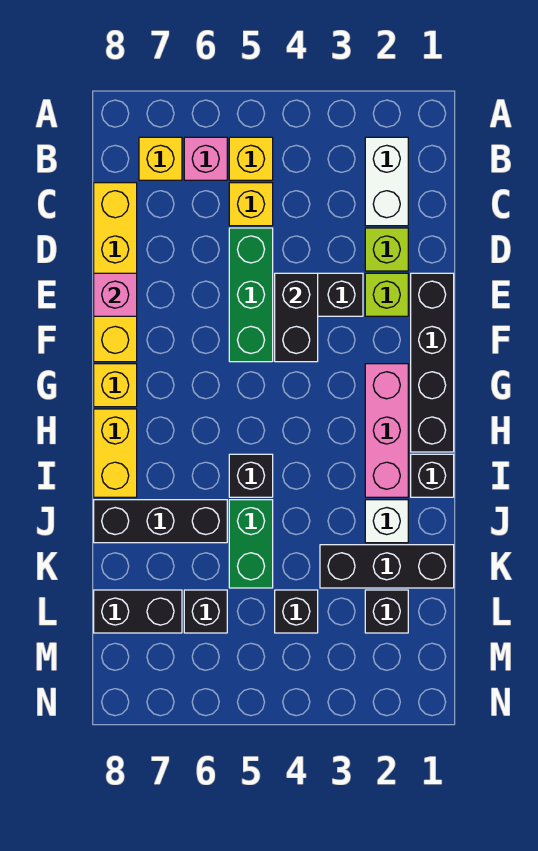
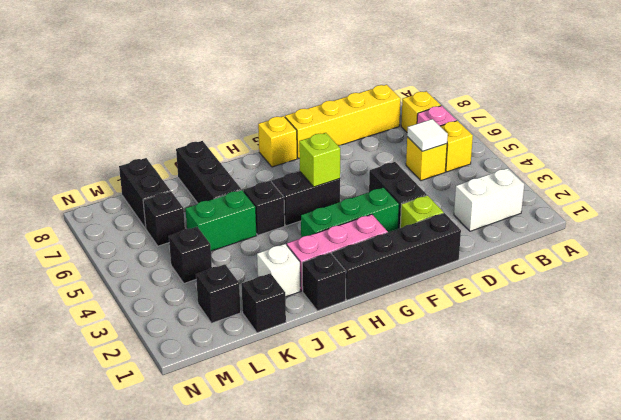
none -> white tile C5 level 2
lime brick D2 level 1 -> lime brick G5 level 2
green brick D5:F5 level 1 -> green brick F3:H3 level 1
black brick E4:F4 level 2 -> black brick G5:H5 level 1
pink brick E8 level 2 -> none
yellow brick H8:I8 level 1 -> none
black brick K1:K3 level 1 -> black brick K1 level 1

